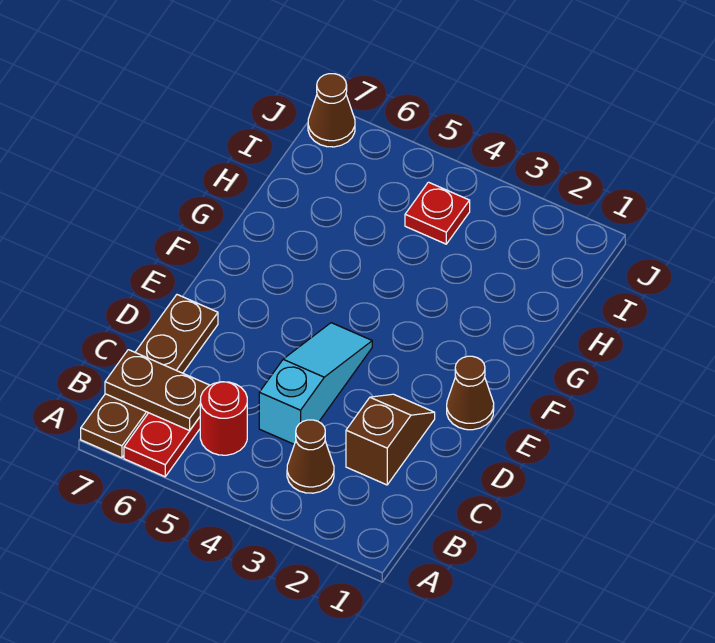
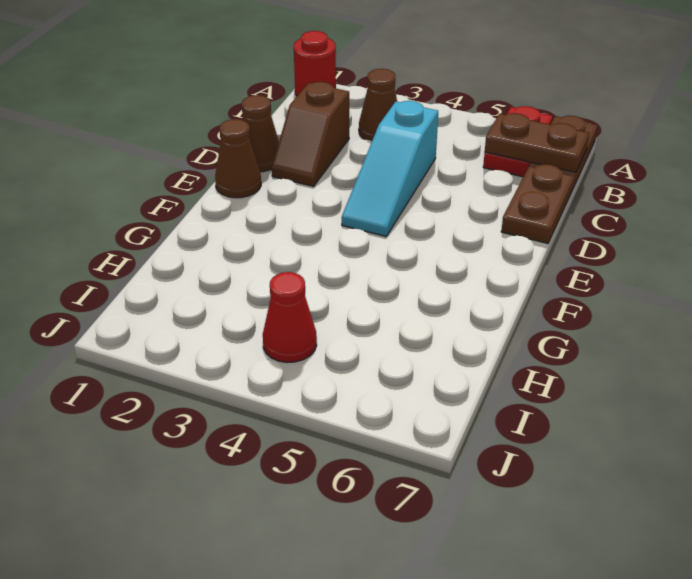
red round brick B5 level 1 -> red round brick A1 level 1
red plate I4 level 1 -> red cone I4 level 1
brown cone J7 level 1 -> brown cone D1 level 1

